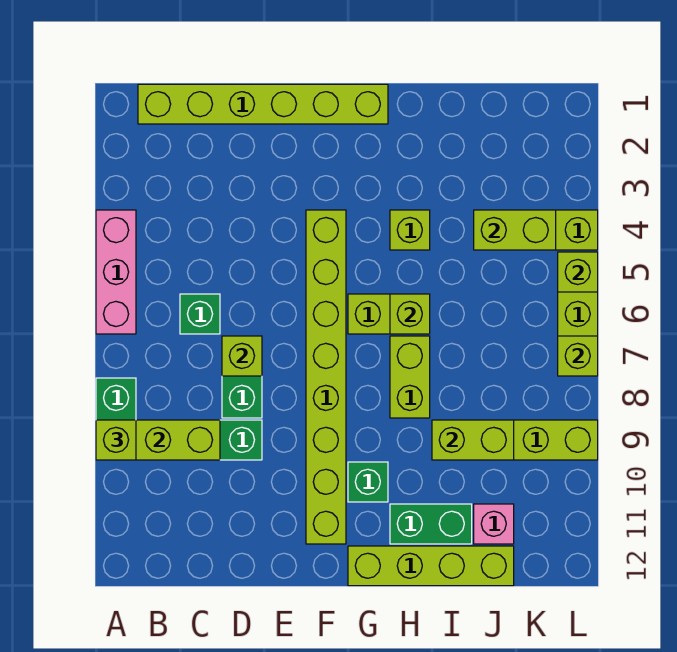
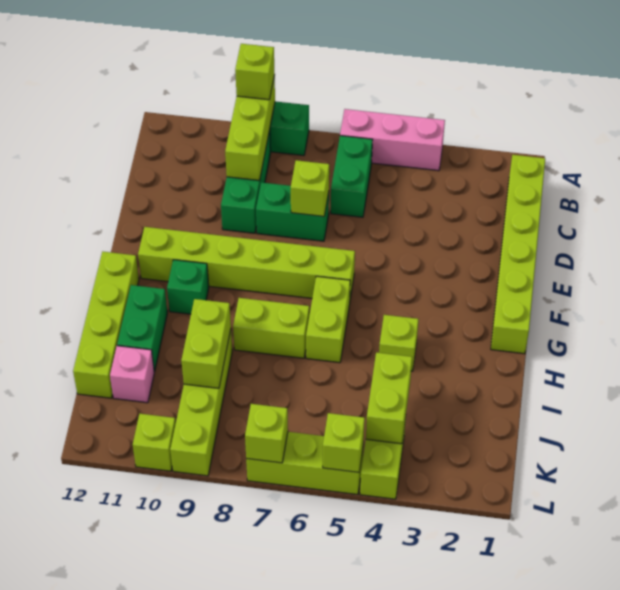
green brick C6 level 1 -> green brick B6:C6 level 1
lime brick F4:F11 level 1 -> lime brick F6:F11 level 1
lime brick H6 level 2 -> lime brick L10 level 1

